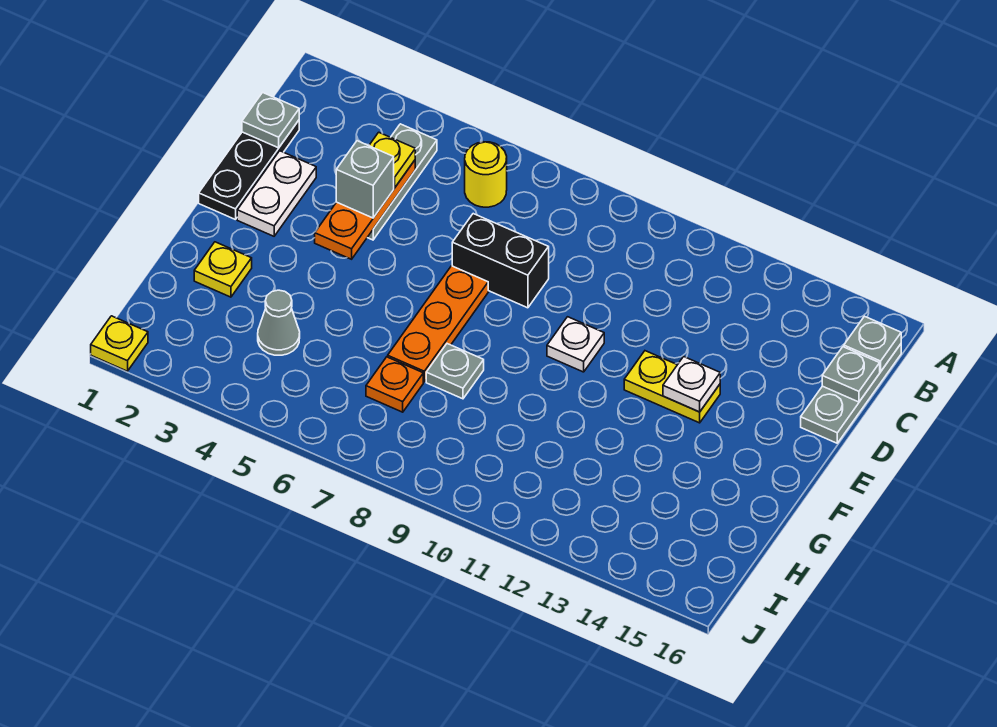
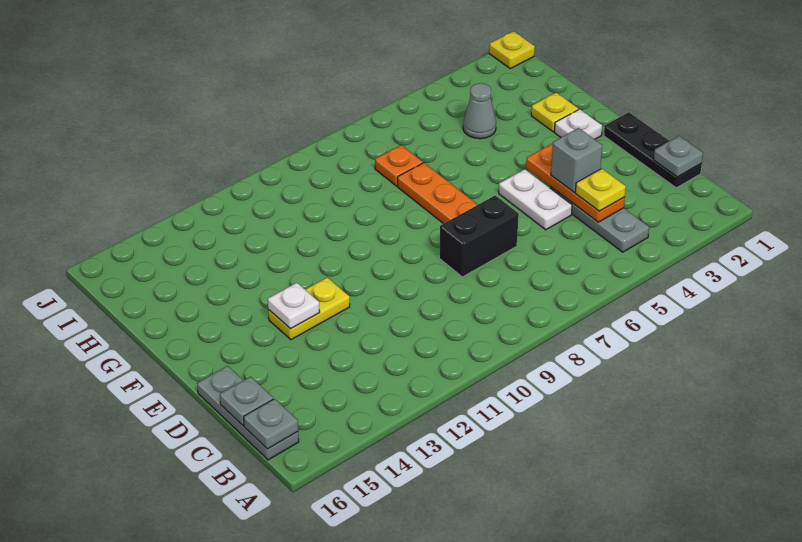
yellow round brick B6 level 1 -> none
white plate D2:E2 level 1 -> white plate D5:E5 level 1
white plate E10 level 1 -> white plate F2 level 1
grey plate G8 level 1 -> none

